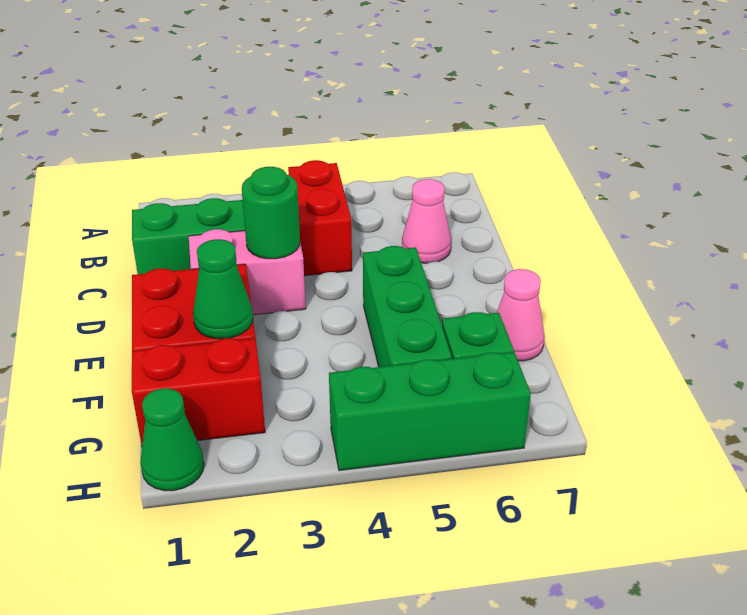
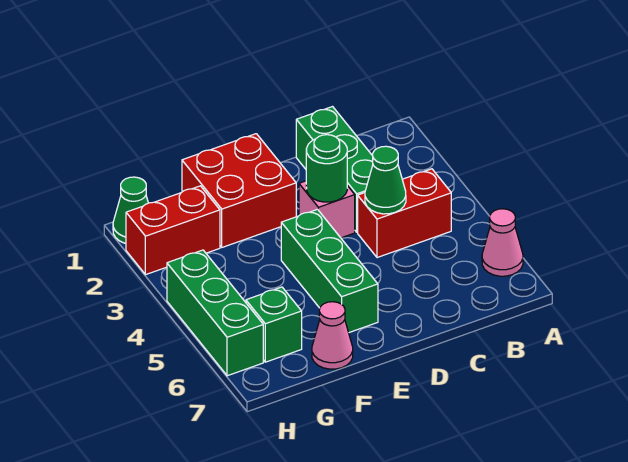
pink cone C6 level 1 -> pink cone A6 level 1
pink brick D2:D3 level 1 -> pink brick D3 level 1
green brick E5:G5 level 1 -> green brick E4:E6 level 1
green cone F2 level 2 -> green cone C4 level 2
red brick G1:G2 level 1 -> red brick G2:H2 level 1

